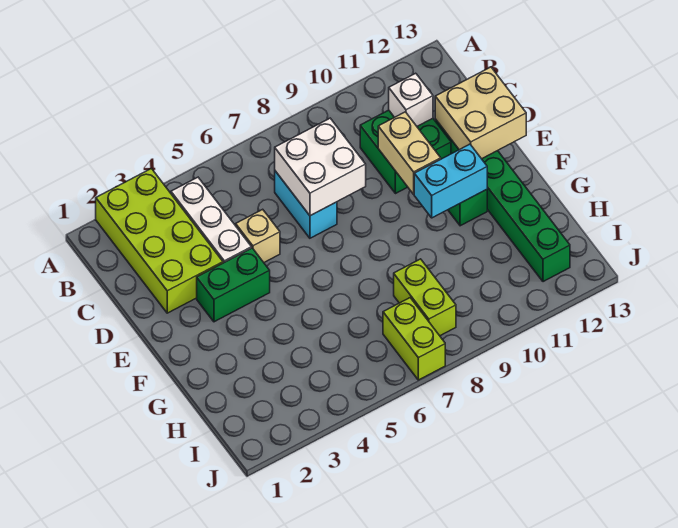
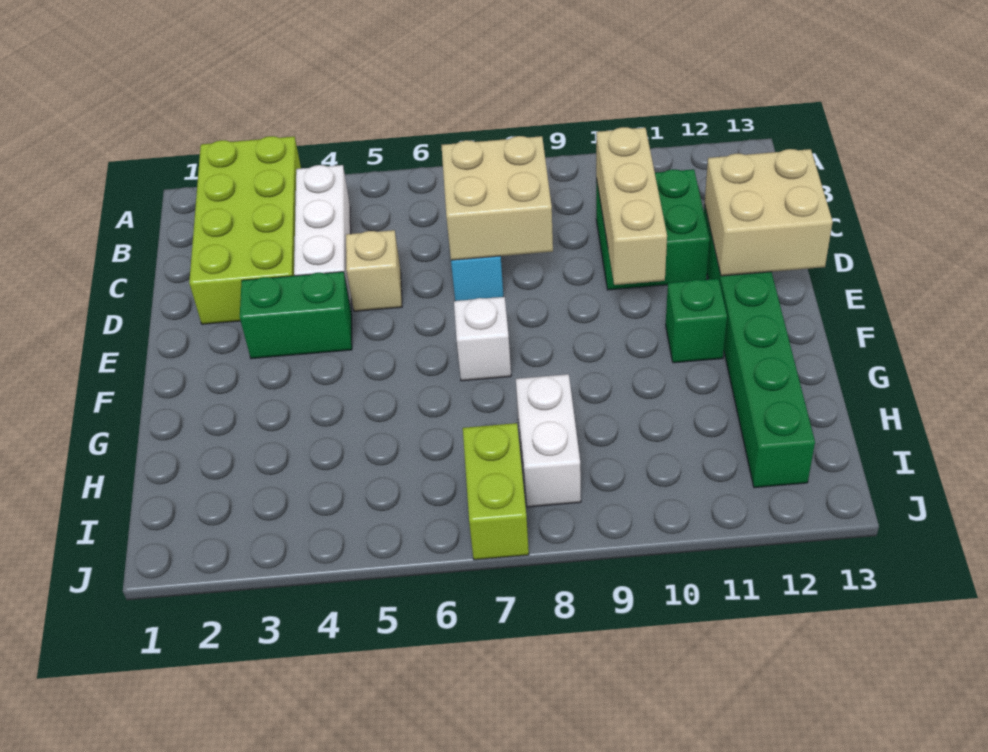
white brick C7:D8 level 2 -> tan brick C7:D8 level 2
white brick C11 level 2 -> white brick F7 level 1
tan brick D10:E10 level 2 -> tan brick C10:E10 level 2
cyan brick F10:F11 level 2 -> none
lime brick H8:I8 level 1 -> white brick H8:I8 level 1

